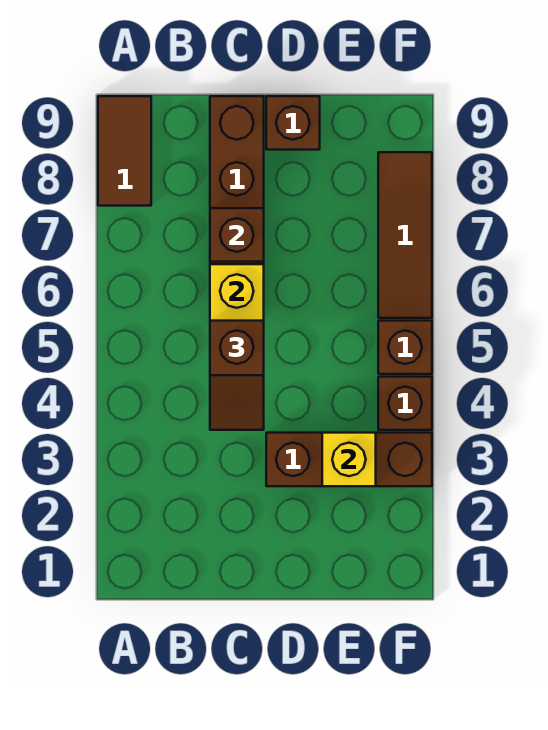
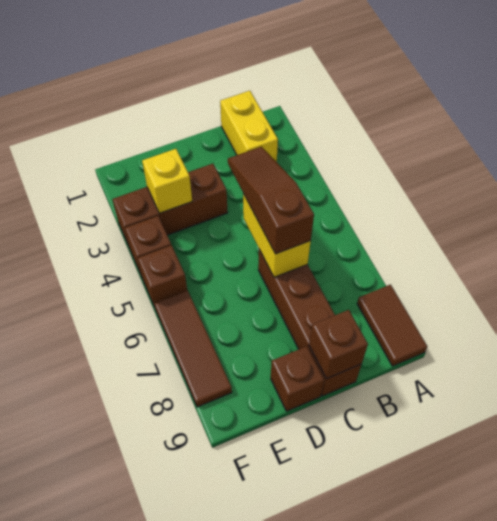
none -> yellow brick B1:B2 level 1
brown slope C4:C5 level 3 top 5 -> brown slope C4:C6 level 3 top 6
brown brick C7 level 2 -> brown brick C9 level 2

